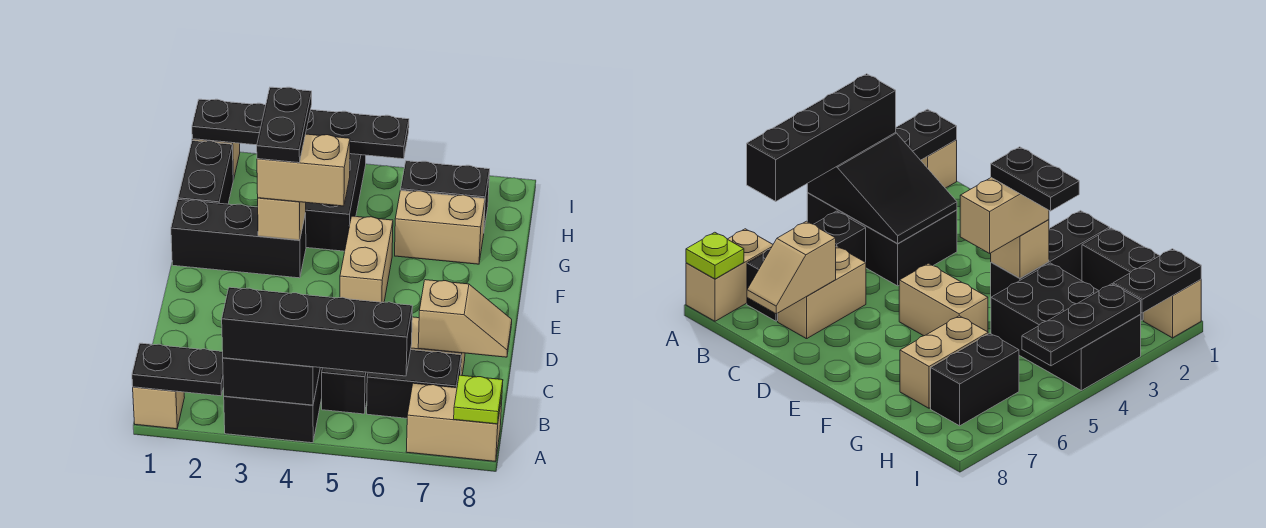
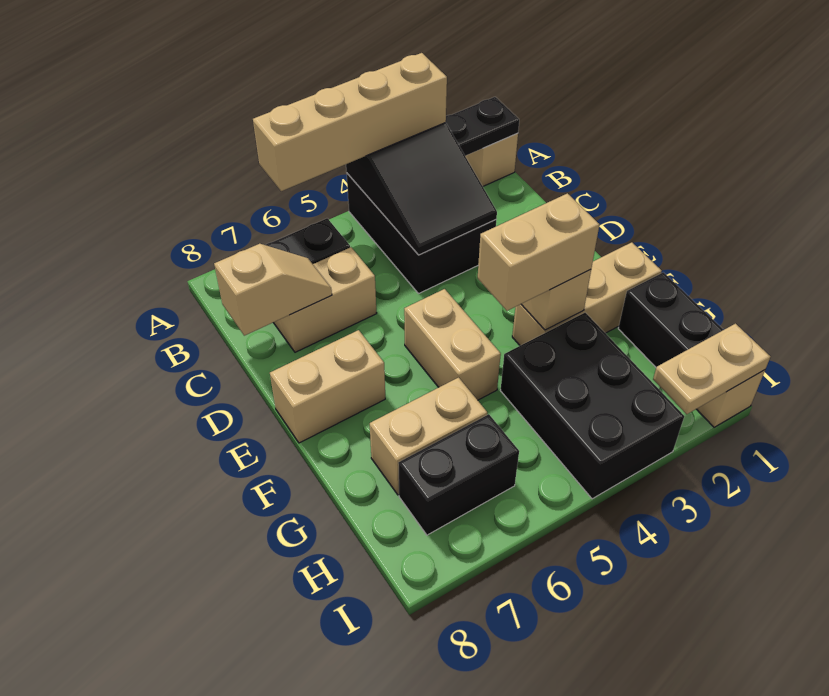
black brick A3:A6 level 3 -> tan brick A3:A6 level 3
tan brick A7:A8 level 1 -> tan brick E7:E8 level 1
lime plate A8 level 2 -> none
black brick B5 level 1 -> none
tan slope C7:C8 level 2 top 7 -> tan slope C7:C8 level 2 top 8
black brick F1:F3 level 1 -> tan brick F1:F3 level 1
black plate F3:G3 level 4 -> none
black plate I1:I2 level 2 -> tan plate I1:I2 level 2
black plate I3:I5 level 2 -> none

